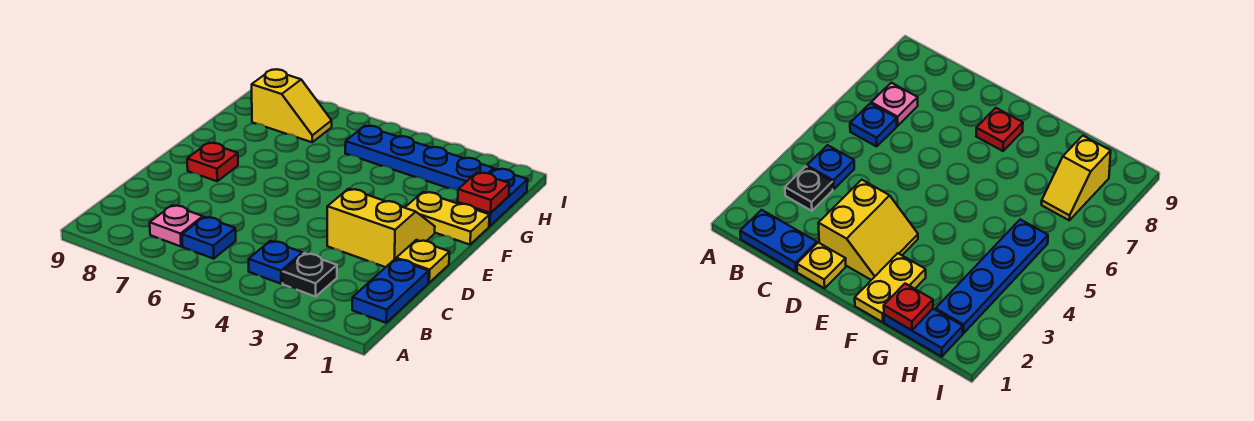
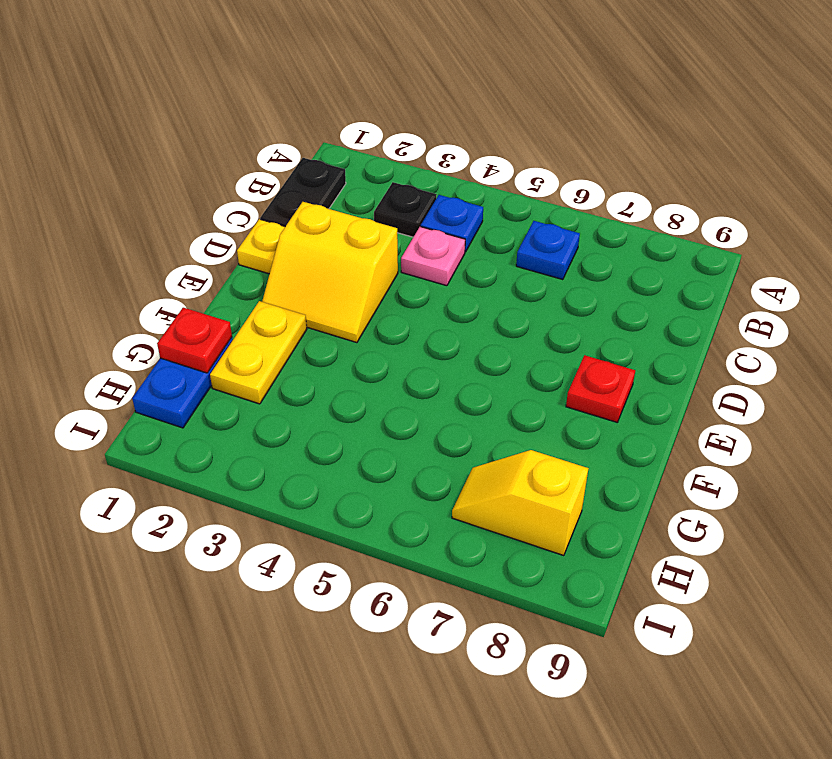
blue plate B1:C1 level 1 -> black plate B1:C1 level 1
pink plate B7 level 1 -> pink plate C4 level 1
yellow plate F1:F2 level 1 -> yellow plate F2:G2 level 1
blue plate H2:H5 level 1 -> none

